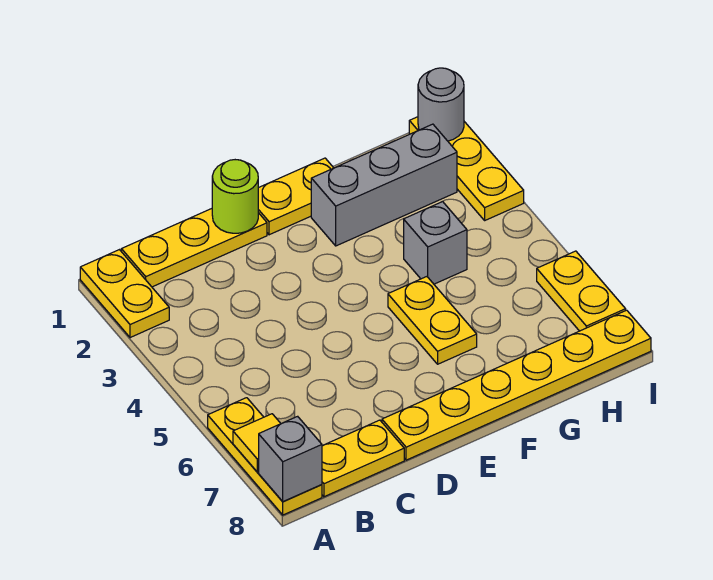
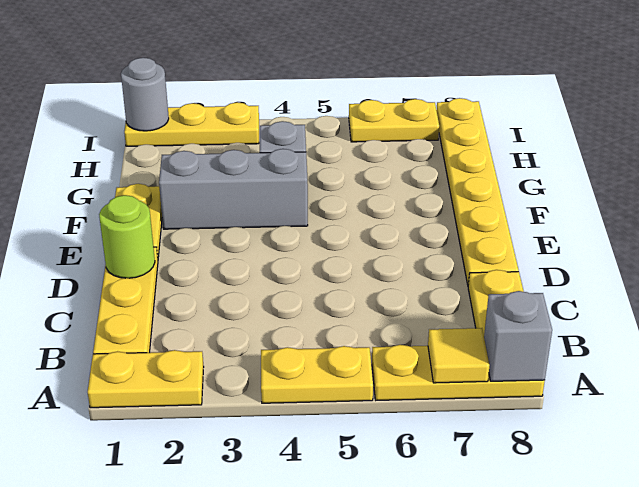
grey brick F2:H2 level 1 -> grey brick F2:F4 level 1
yellow plate F5:F6 level 1 -> yellow plate A4:A5 level 1

